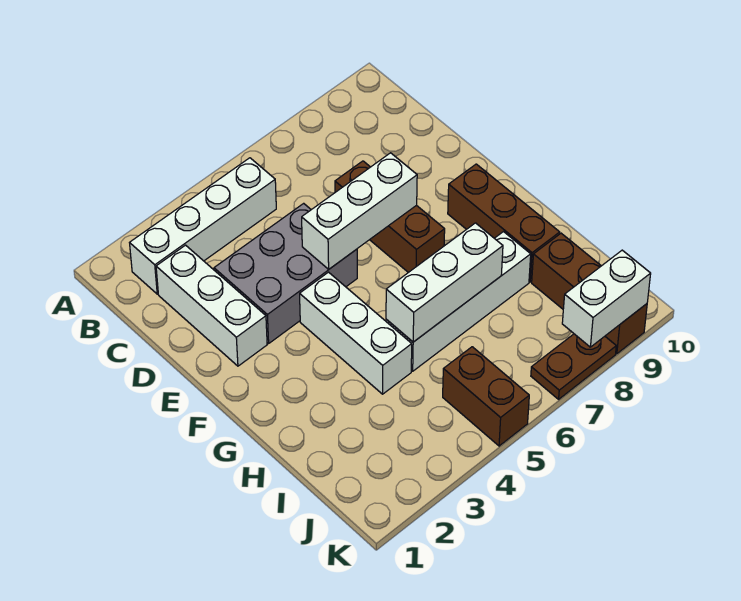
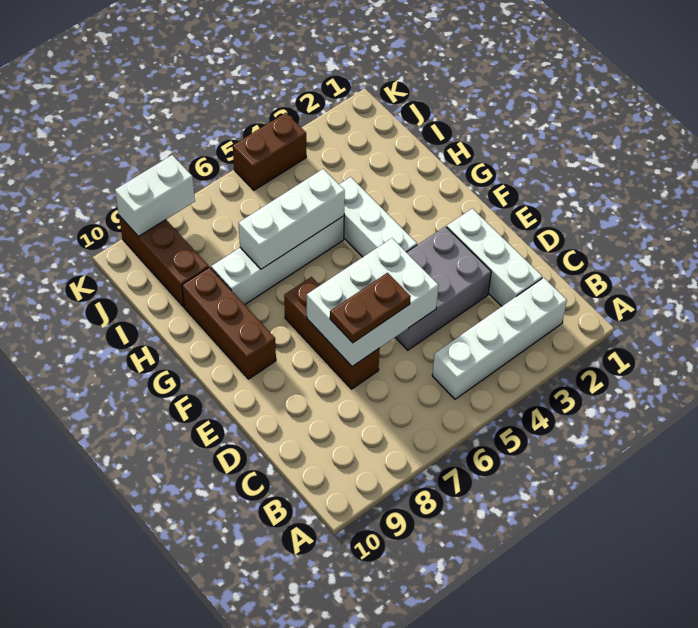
white brick E5:E7 level 2 -> white brick D5:E7 level 2
brown brick J5:K5 level 1 -> brown brick K4:K5 level 1
brown plate K7:K8 level 1 -> brown plate D6:D7 level 3

